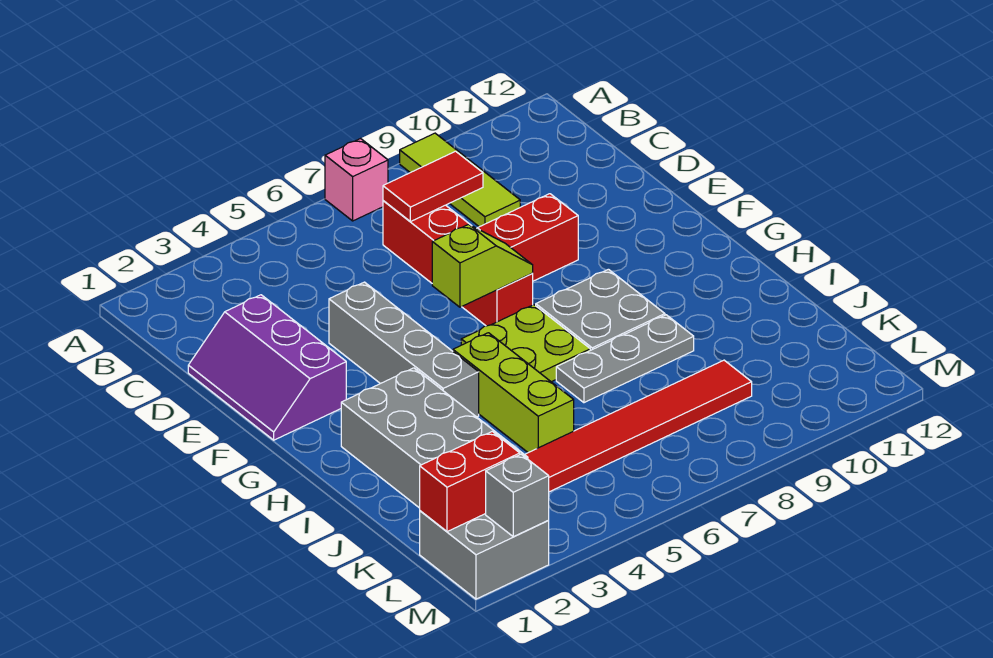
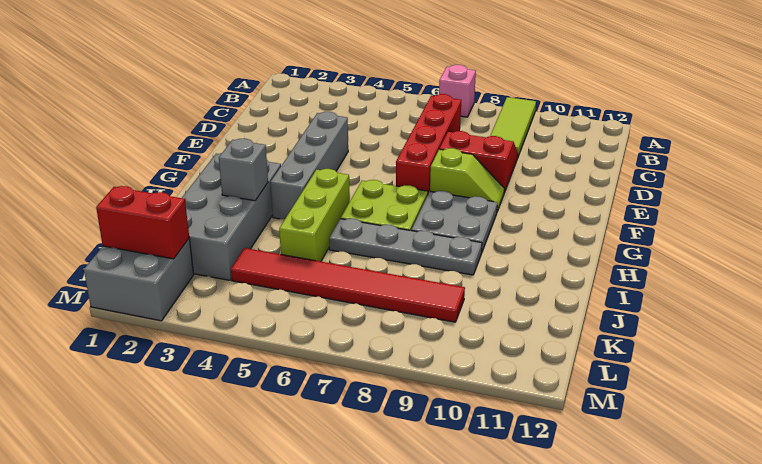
red tile C7:C8 level 2 -> none
purple slope D1:F2 level 1 top 2 -> none
lime slope F6:F7 level 2 top 6 -> lime slope F8:F9 level 1 top 8
grey plate I7:I9 level 1 -> grey plate I6:I9 level 1
grey brick M2 level 2 -> grey brick I3 level 2

